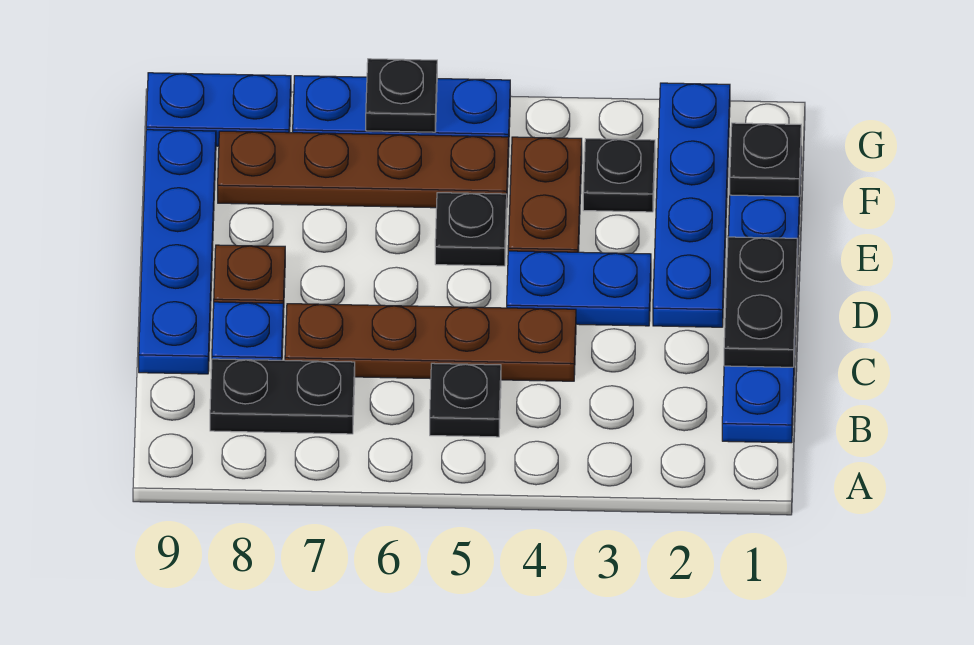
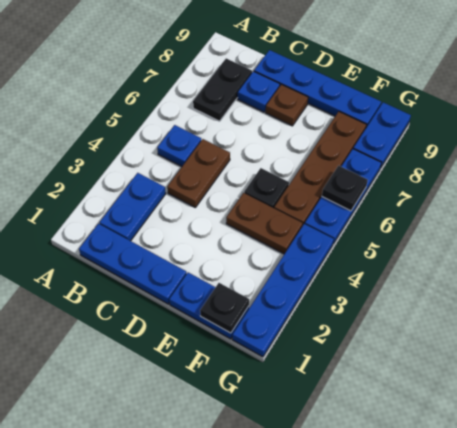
black plate B5 level 1 -> blue plate B5 level 1
black plate C1:D1 level 2 -> none
brown plate C4:C7 level 1 -> brown plate C4:C5 level 1
blue plate D2:G2 level 1 -> blue plate G1:G4 level 1
blue plate D3:D4 level 1 -> blue plate B2:B3 level 1
black plate F3 level 1 -> none

